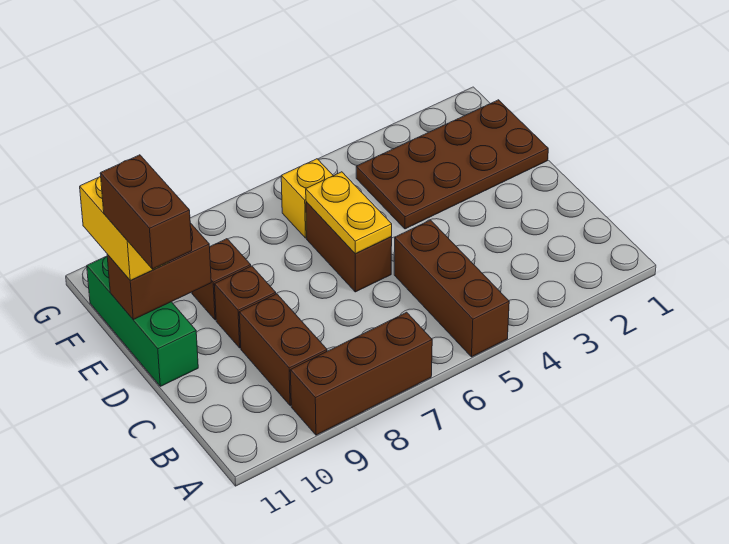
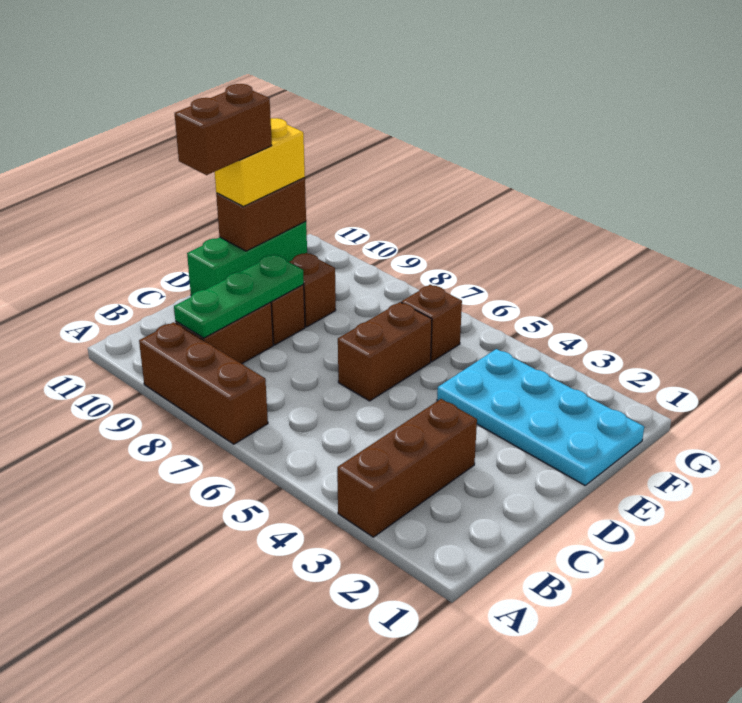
brown brick A5:C5 level 1 -> brown brick A3:C3 level 1
none -> green plate B9:D9 level 2
yellow plate D6:E6 level 2 -> none
brown plate E1:F4 level 1 -> cyan plate E1:F4 level 1
brown brick E10:E11 level 2 -> brown brick E11:F11 level 2
yellow brick F6 level 1 -> brown brick F6 level 1

